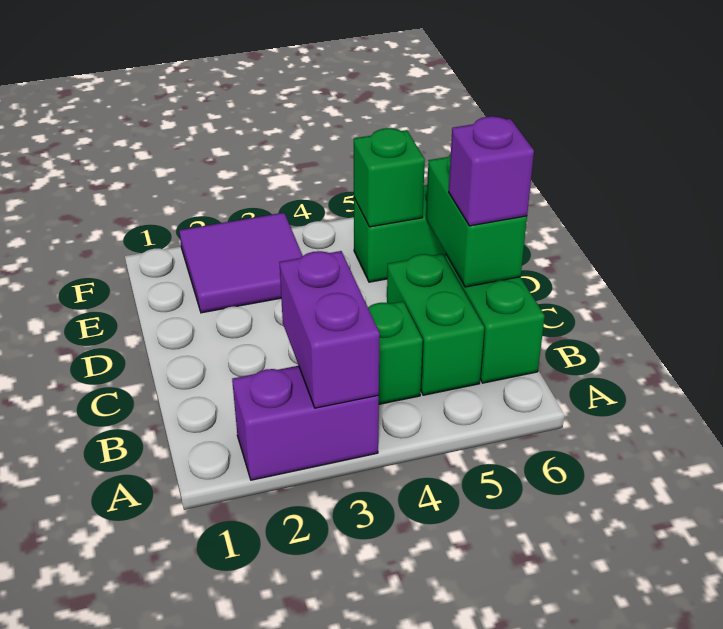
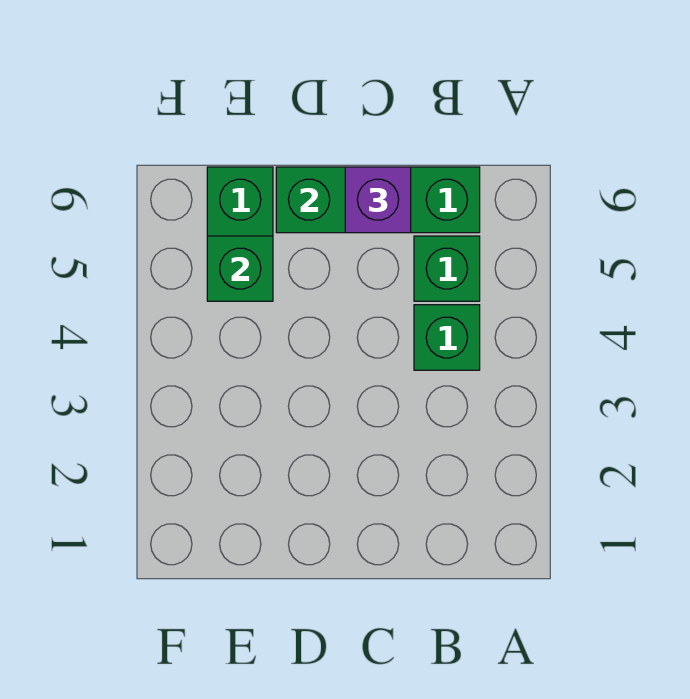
purple brick A2:A3 level 1 -> none
purple brick A3:B3 level 2 -> none
green brick B5:C5 level 1 -> green brick B5 level 1
purple tile E2:F3 level 1 -> none

